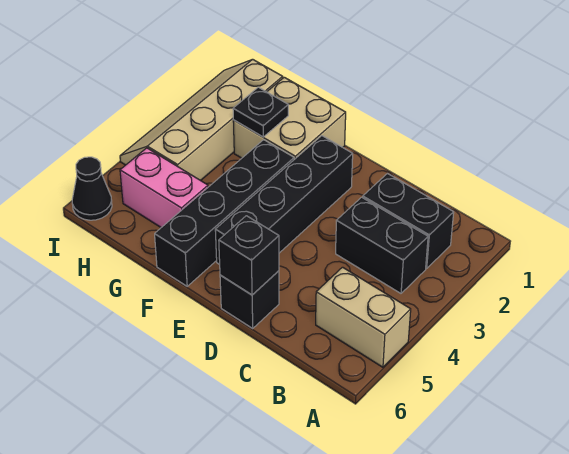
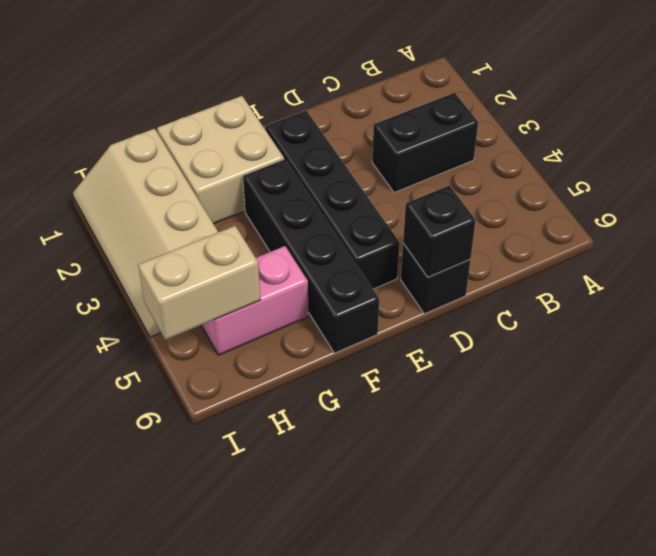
tan brick A5:B5 level 1 -> tan brick H5:I5 level 2
black brick B2:C2 level 1 -> none
black plate G2 level 2 -> none
black cone I6 level 1 -> none

